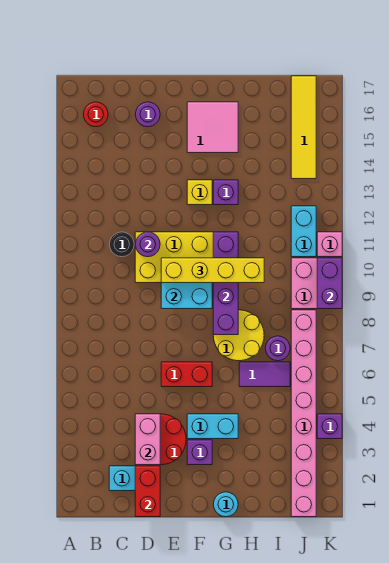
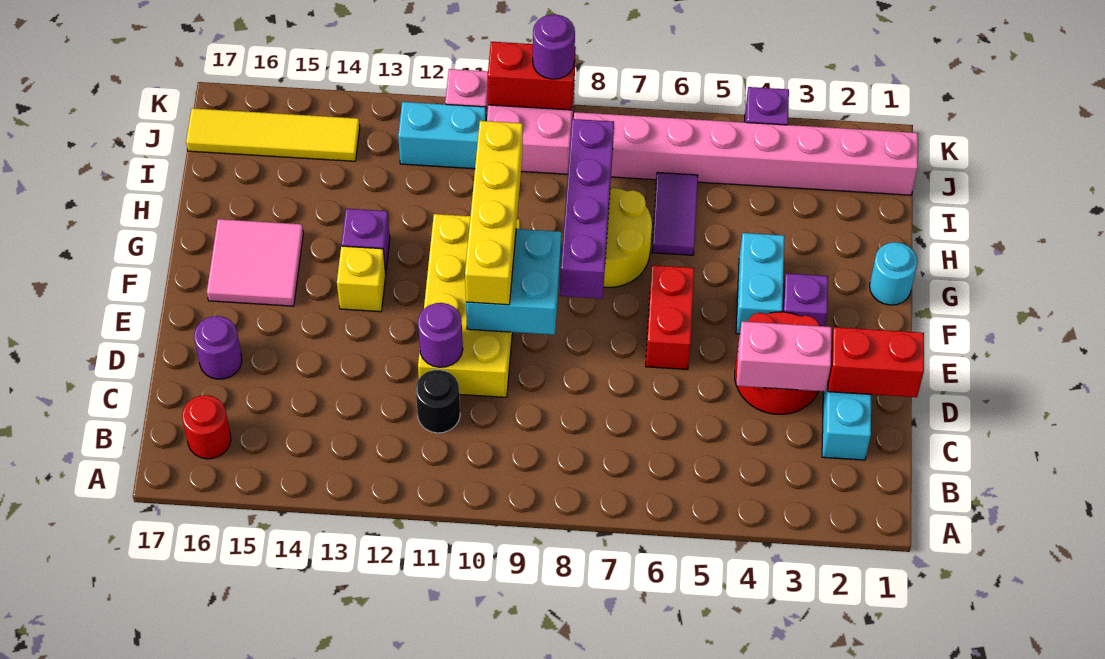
purple brick G8:G11 level 2 -> purple brick F8:I8 level 2
purple round brick I7 level 1 -> purple round brick K9 level 3
purple brick K9:K10 level 2 -> red brick K9:K10 level 2

